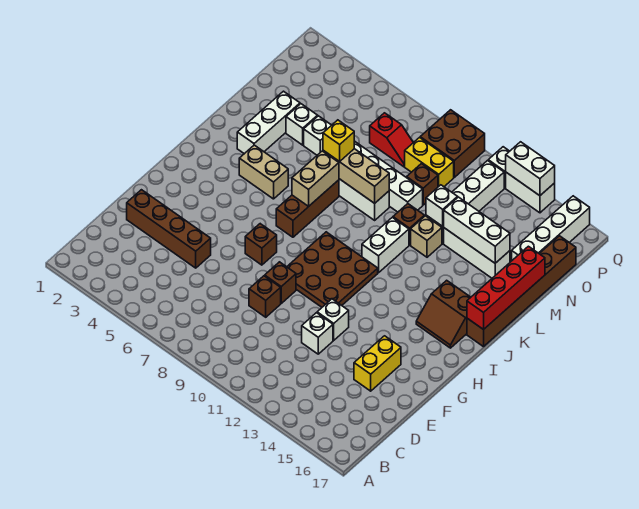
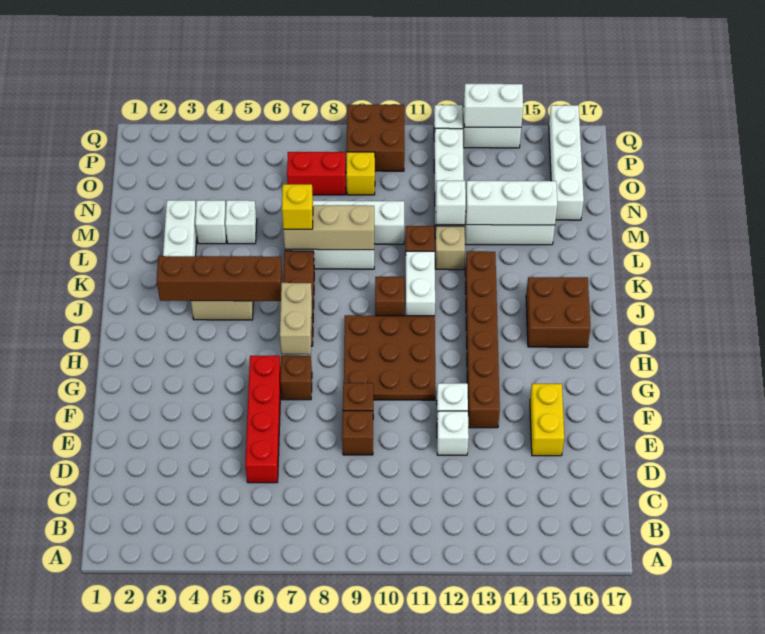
brown brick E2:E5 level 1 -> brown brick J3:J6 level 2
brown slope I15:J16 level 1 top J -> brown brick I15:J16 level 1
tan brick J7:K7 level 2 -> tan brick H7:I7 level 2
brown brick J17:O17 level 1 -> brown brick F13:K13 level 1
red brick J17:M17 level 2 -> red brick D6:G6 level 1
brown brick N10 level 1 -> brown brick J10 level 1
red slope O7:O8 level 1 top 7 -> red brick O7:O8 level 1
yellow brick O9:O10 level 1 -> yellow brick O9 level 1

